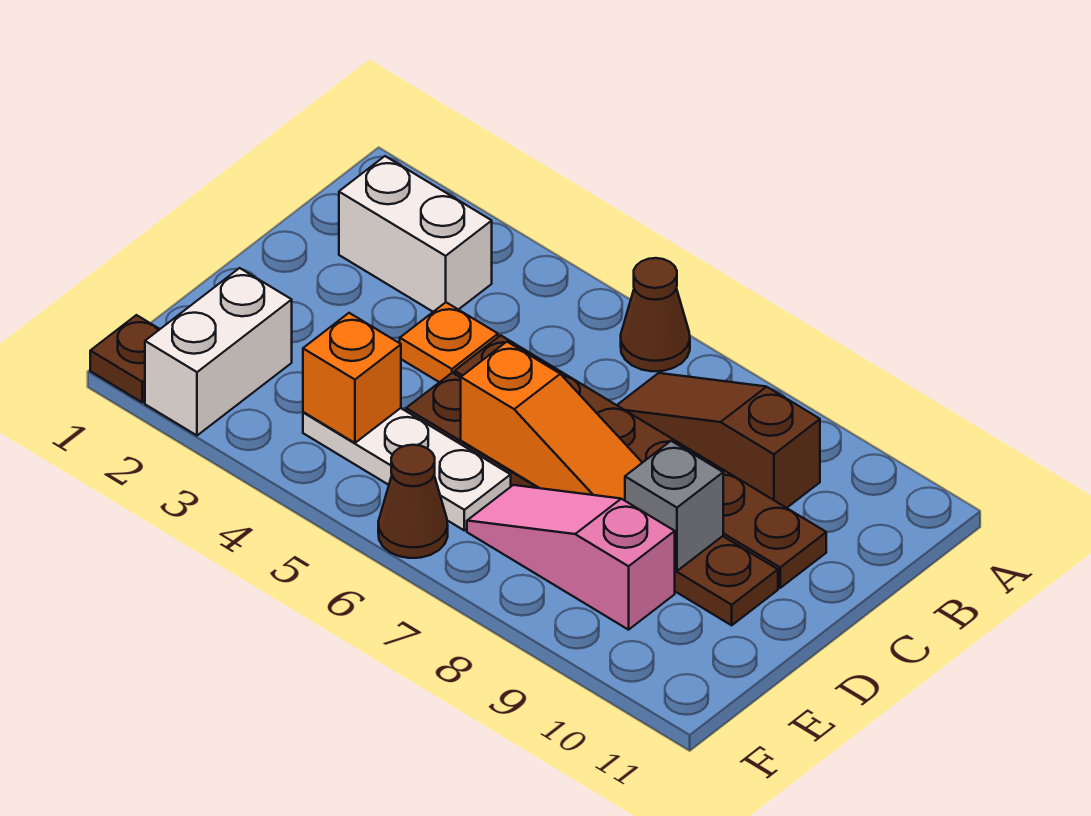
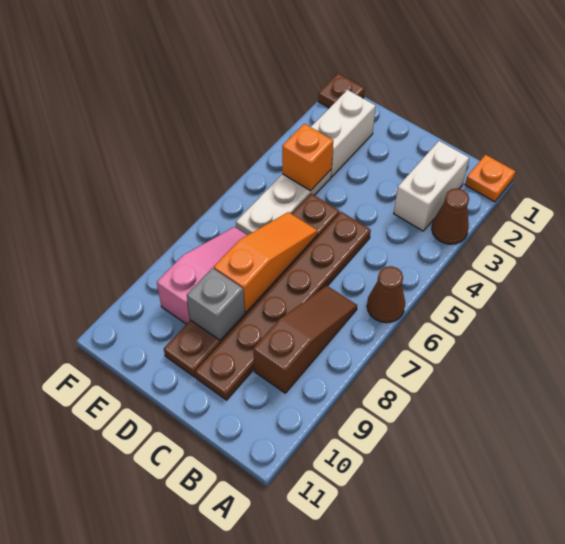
orange plate C4 level 1 -> orange plate A1 level 1
orange slope D6:D8 level 2 top 6 -> orange slope D6:D8 level 2 top 8
white brick E2:F2 level 1 -> white brick E2:E3 level 1
brown cone F6 level 1 -> brown cone A3 level 1

